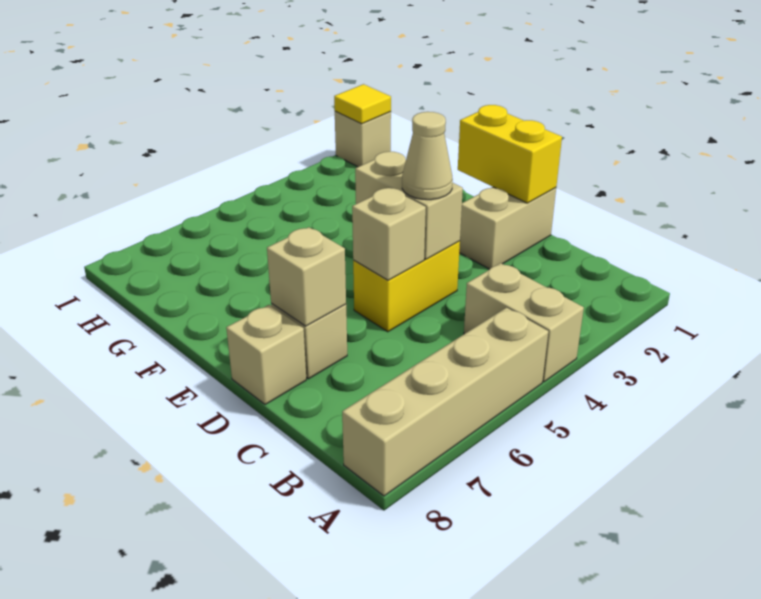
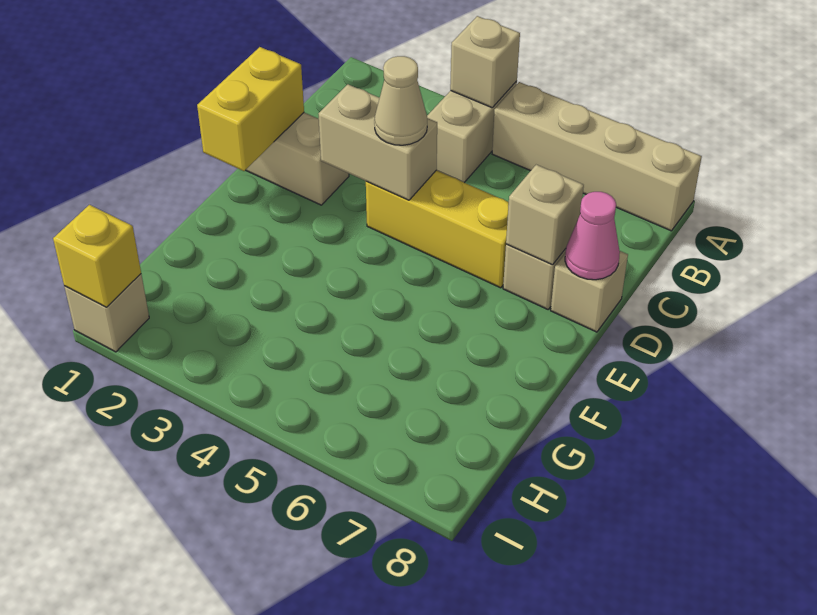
yellow brick D4:D5 level 1 -> yellow brick D4:D6 level 1
tan brick D4:E4 level 2 -> tan brick D3:D4 level 2
tan brick D5 level 2 -> tan brick A4 level 2
none -> pink cone D8 level 2
yellow tile I1 level 2 -> yellow brick I1 level 2

